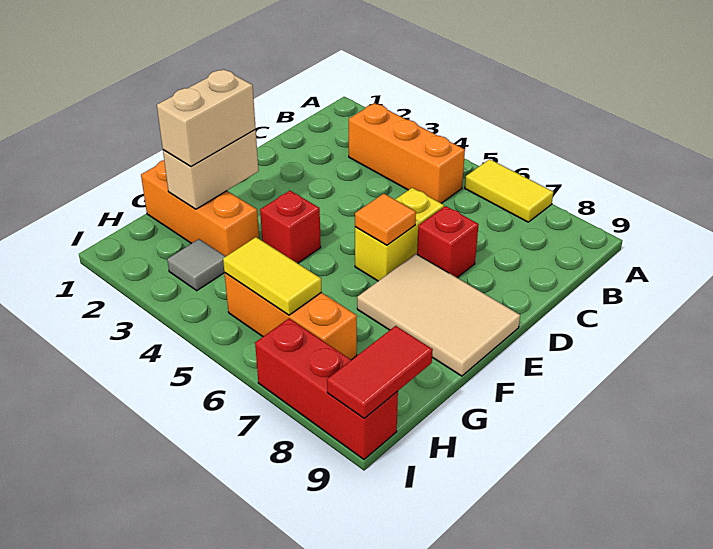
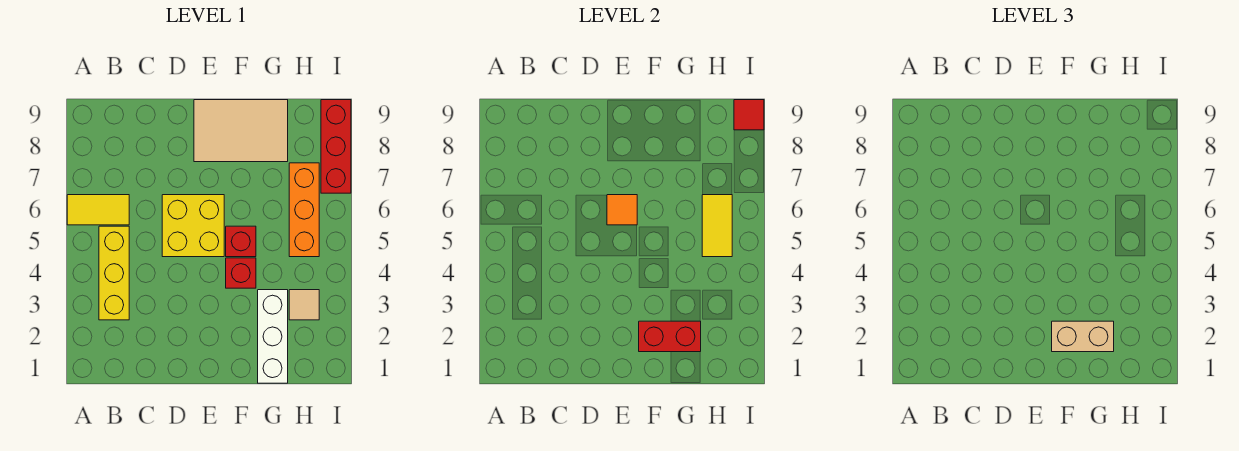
yellow tile A6:A7 level 1 -> yellow tile A6:B6 level 1
orange brick B3:B5 level 1 -> yellow brick B3:B5 level 1
yellow brick D6:E6 level 1 -> yellow brick D5:E6 level 1
red brick D7 level 1 -> red brick F5 level 1
tan tile E7:F9 level 1 -> tan tile E8:G9 level 1
tan brick F2:G2 level 2 -> red brick F2:G2 level 2
orange brick G1:G3 level 1 -> white brick G1:G3 level 1
grey tile H3 level 1 -> tan tile H3 level 1
red tile H9:I9 level 2 -> red tile I9 level 2

